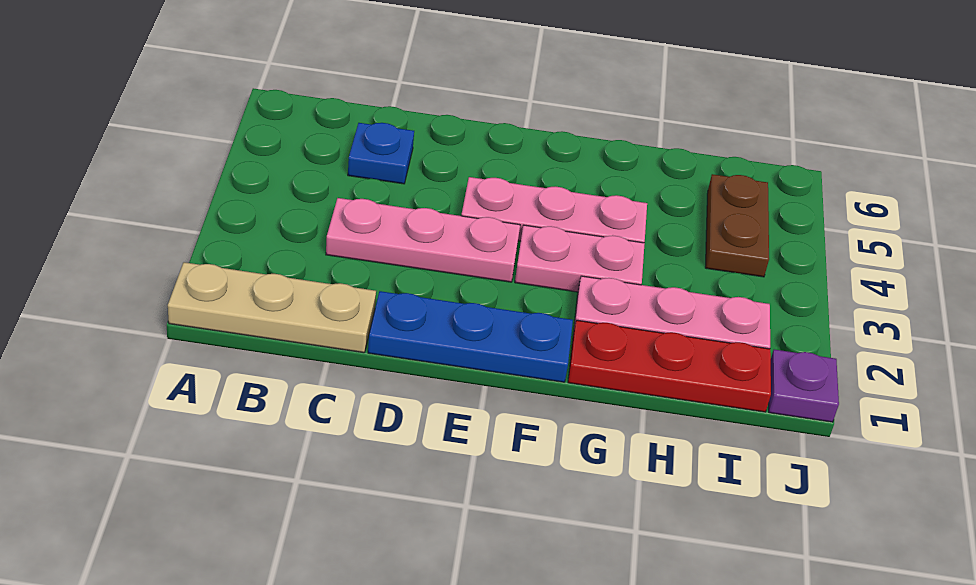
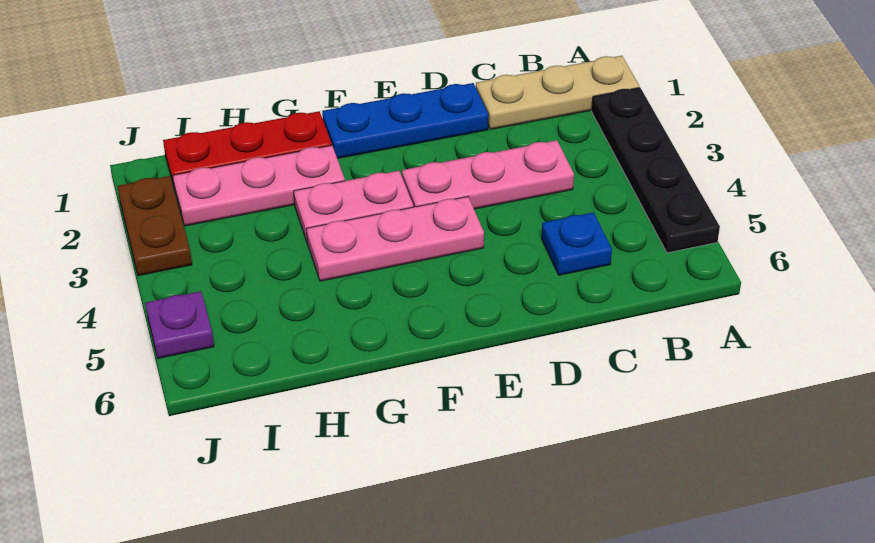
none -> black plate A2:A5 level 1
brown plate I4:I5 level 1 -> brown plate J2:J3 level 1
purple plate J1 level 1 -> purple plate J5 level 1

